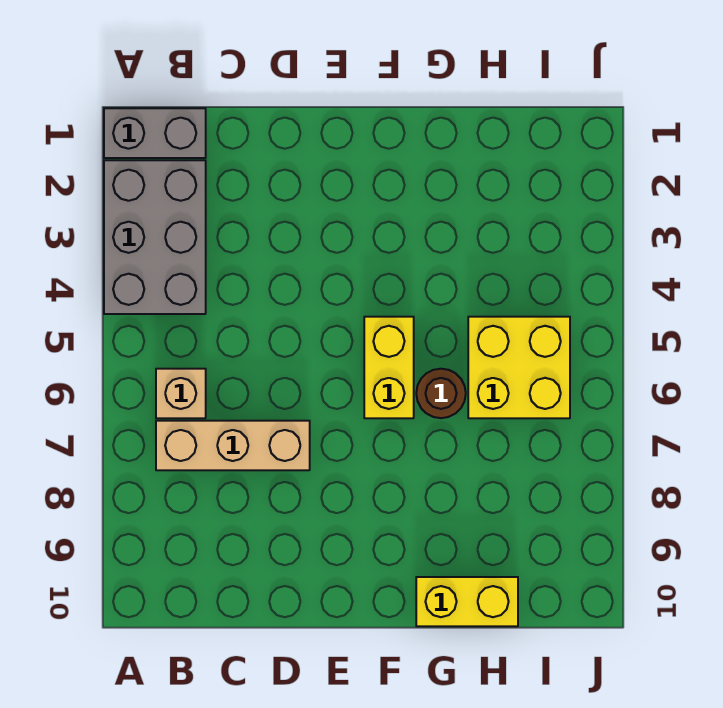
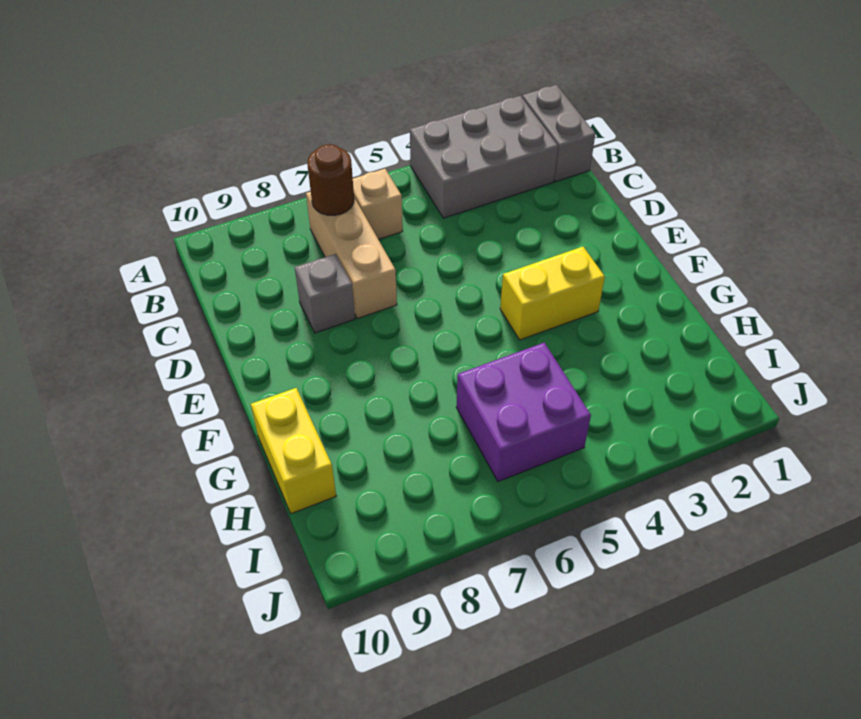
none -> grey brick D8 level 1
yellow brick F5:F6 level 1 -> yellow brick F3:F4 level 1
brown round brick G6 level 1 -> brown round brick B7 level 2
yellow brick H5:I6 level 1 -> purple brick H5:I6 level 1

